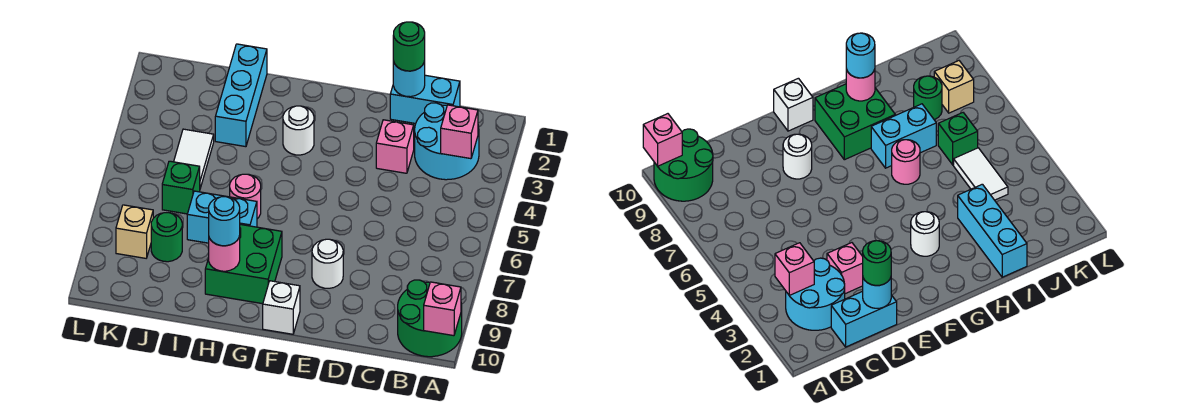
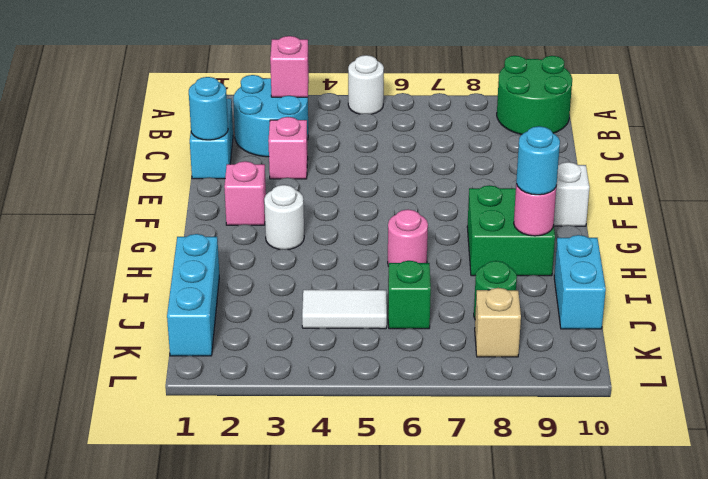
pink brick A10 level 2 -> pink brick F2 level 1
green round brick D1 level 3 -> none
white round brick E8 level 1 -> white round brick A5 level 1
cyan brick H7:I7 level 1 -> cyan brick I10:J10 level 1
cyan brick I1:I3 level 1 -> cyan brick I1:K1 level 1

